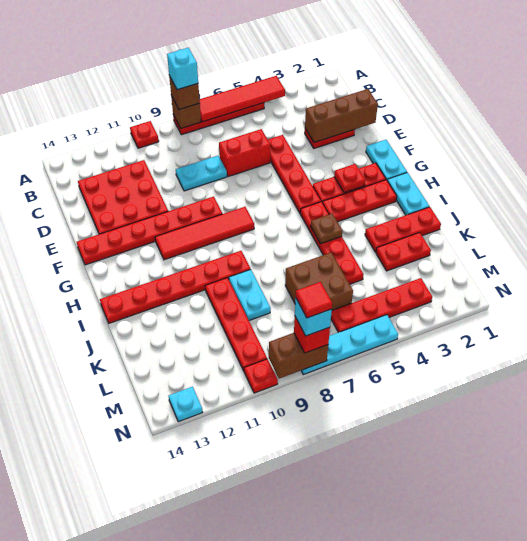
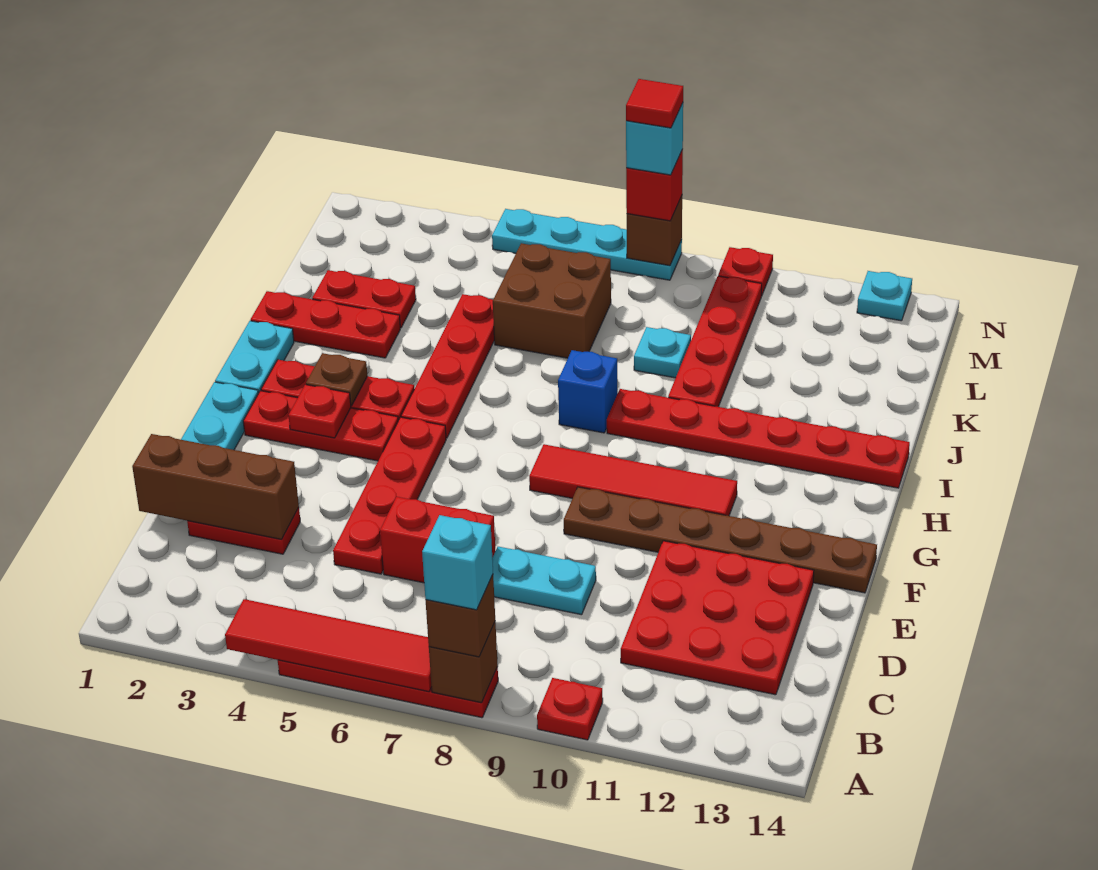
red plate F9:F14 level 1 -> brown plate F9:F14 level 1
brown plate I5 level 2 -> brown plate H3 level 2
none -> blue brick I8 level 1
cyan plate J9:K9 level 1 -> cyan plate K9 level 1
red plate M3:M6 level 1 -> none
brown brick N8:N9 level 2 -> brown brick N8 level 2

